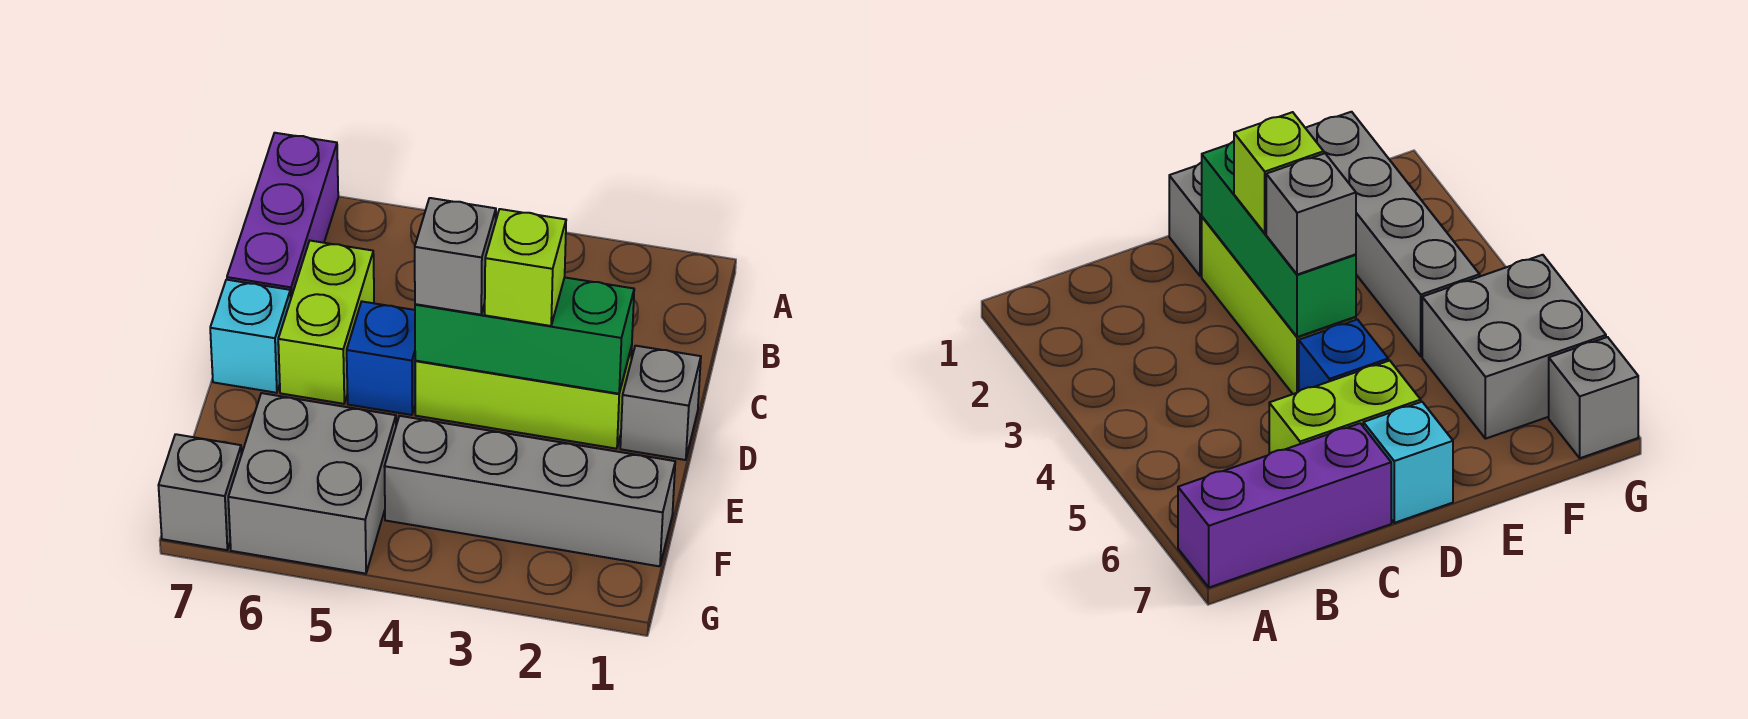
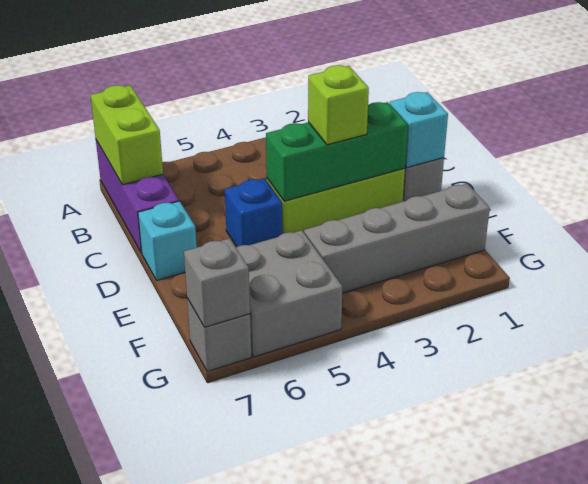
lime brick C6:D6 level 1 -> lime brick A7:B7 level 2
none -> cyan brick D1 level 2
grey brick D4 level 3 -> grey brick G7 level 2

